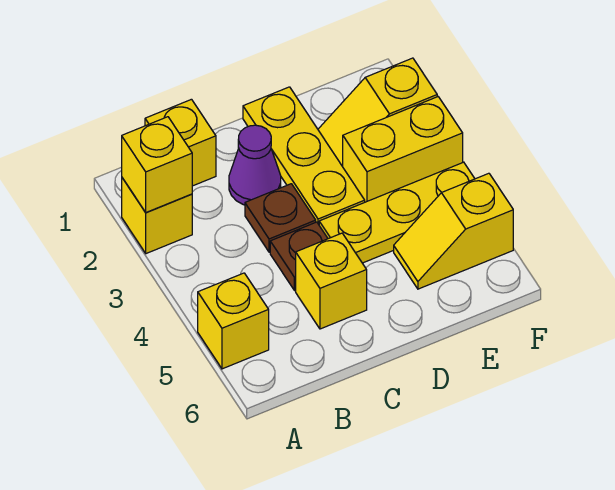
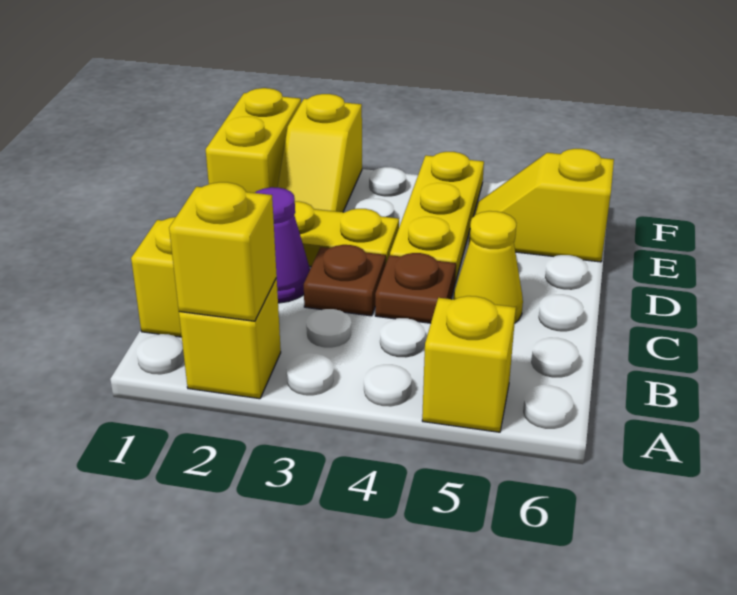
yellow brick C5 level 1 -> yellow cone C5 level 1
yellow brick E3:F3 level 1 -> yellow brick E1:F1 level 1
yellow slope E5:F5 level 1 top F -> yellow slope E5:E6 level 1 top 6

